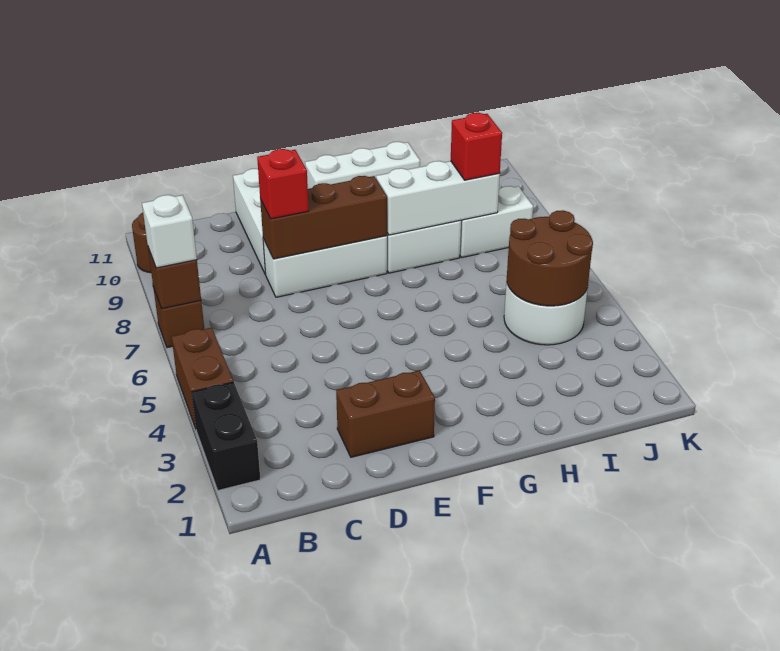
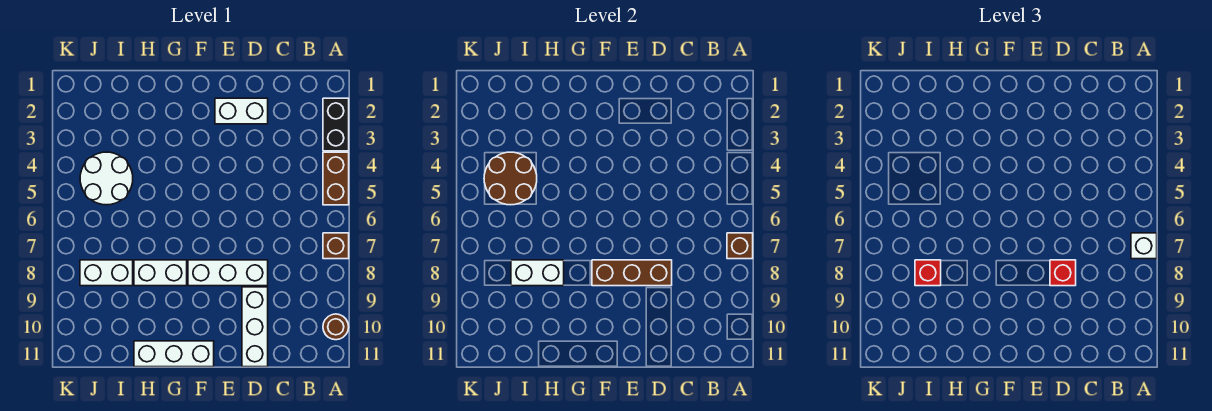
brown brick D2:E2 level 1 -> white brick D2:E2 level 1
white brick G8:I8 level 2 -> white brick H8:I8 level 2

